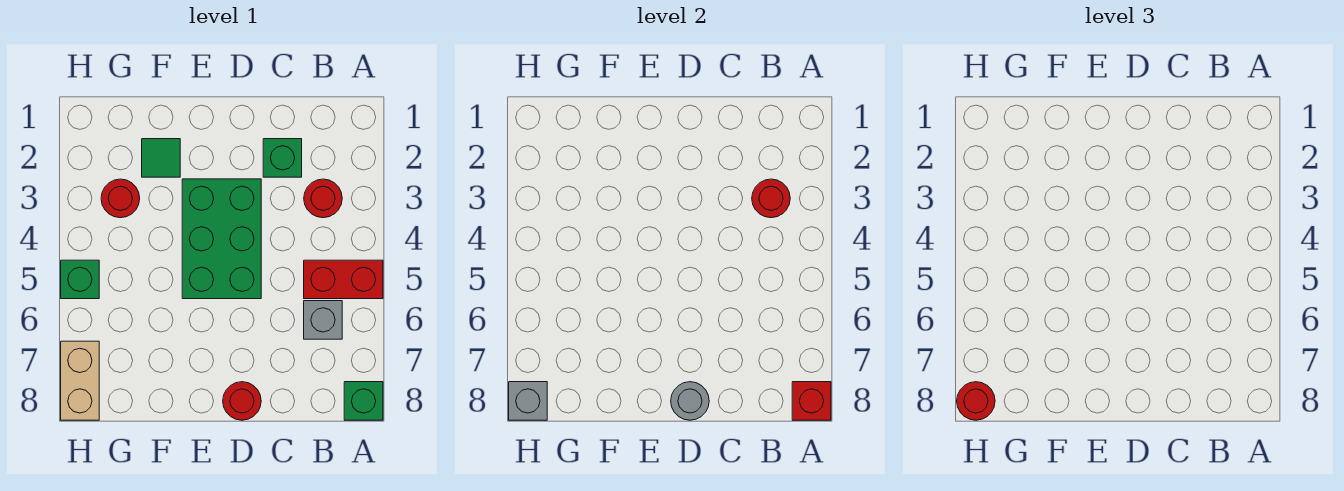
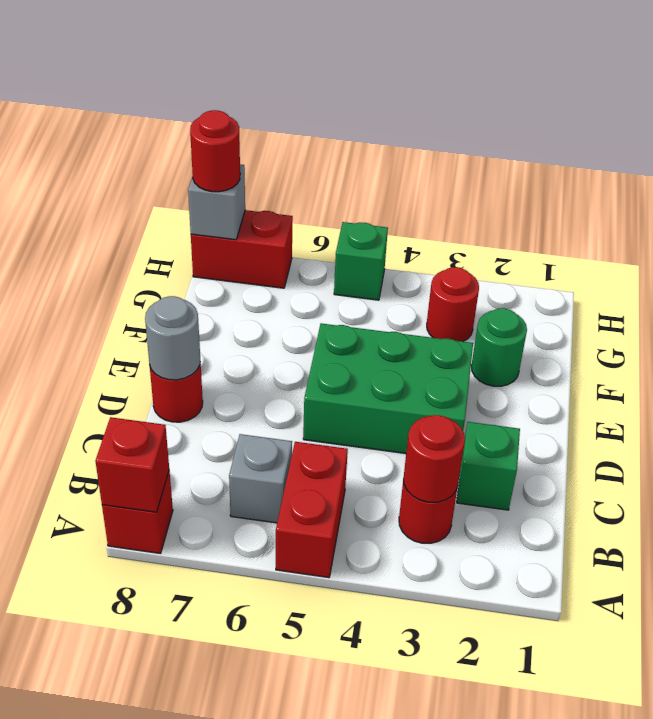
green brick A8 level 1 -> red brick A8 level 1
green tile F2 level 1 -> green round brick F2 level 1
tan brick H7:H8 level 1 -> red brick H7:H8 level 1

